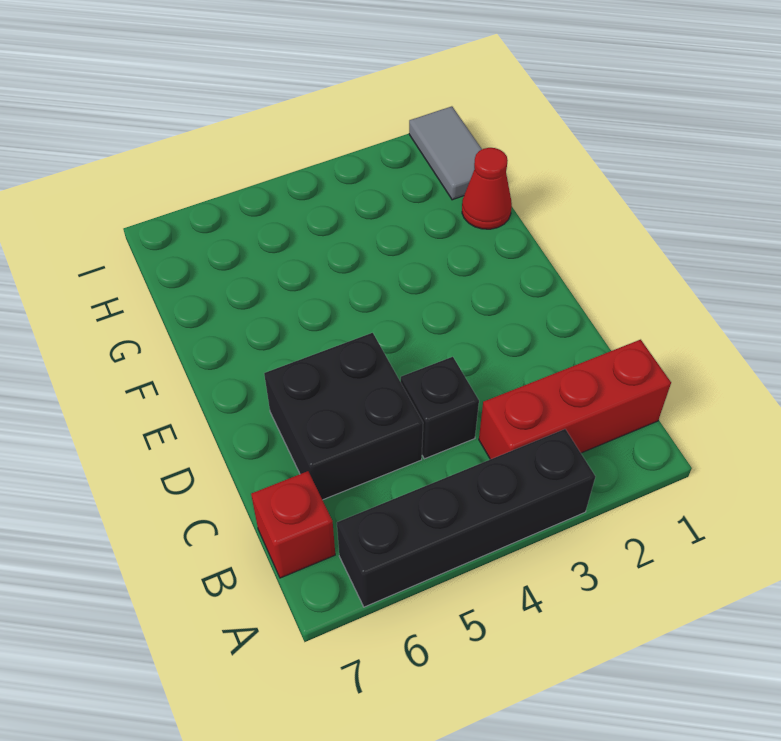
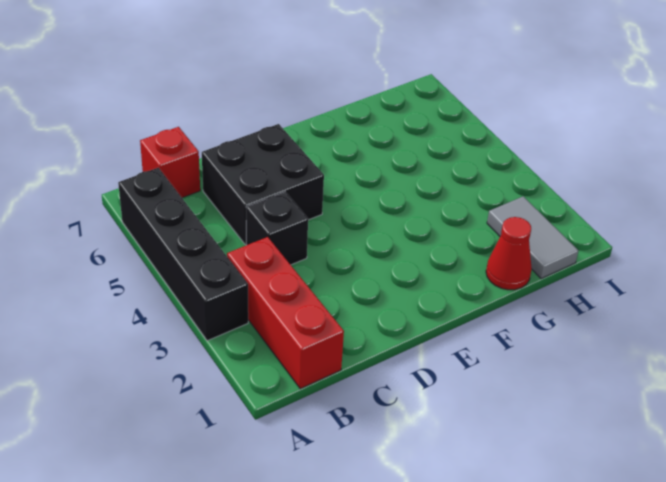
grey tile H1:I1 level 1 -> grey tile H1:H2 level 1

